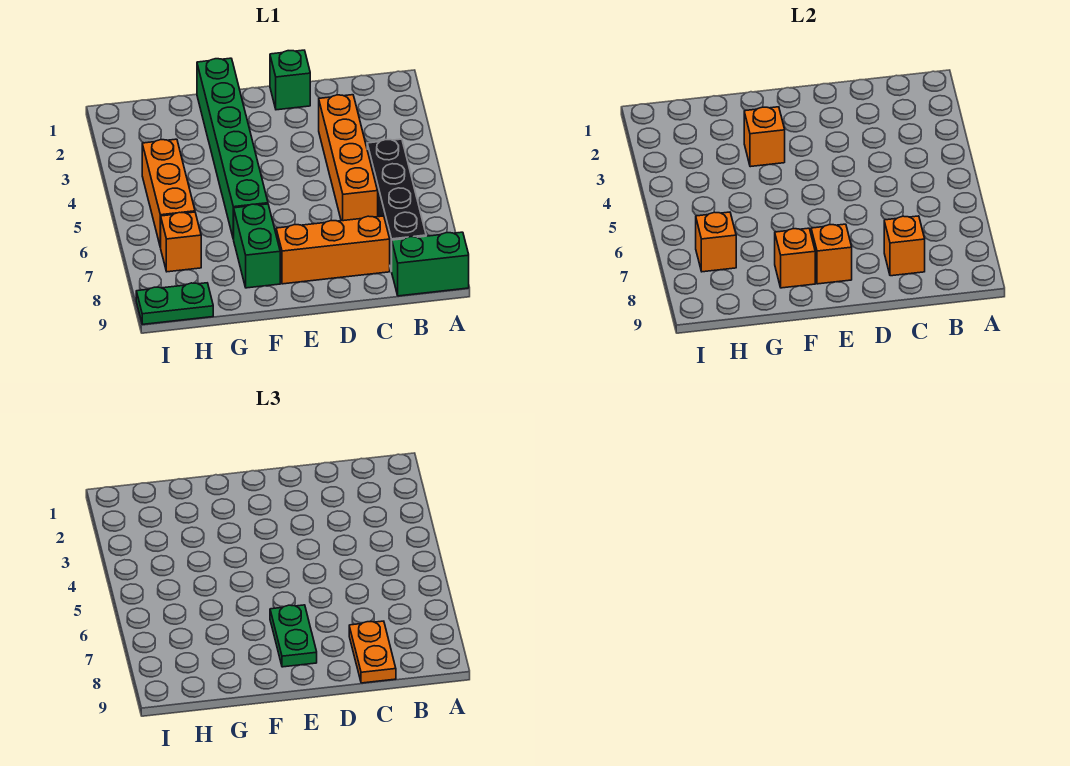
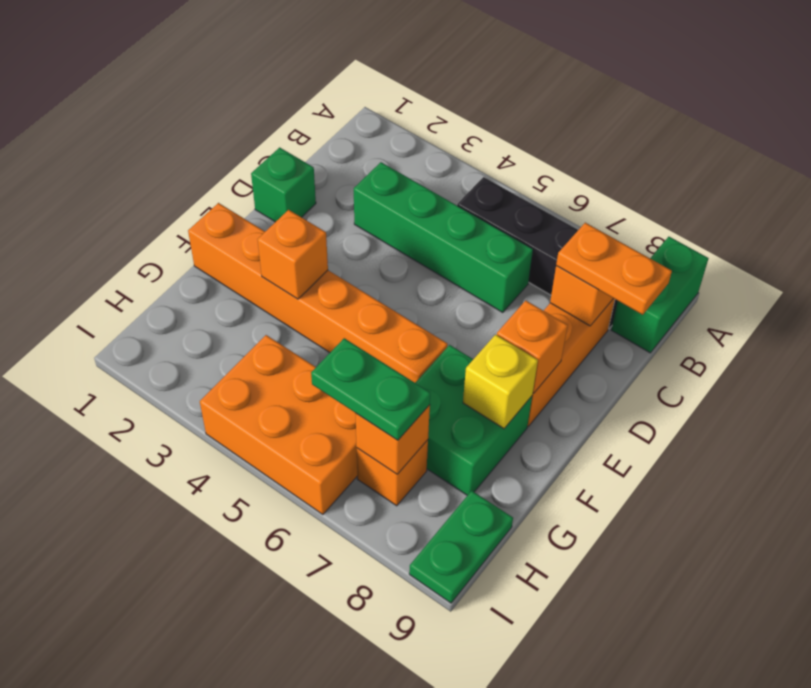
orange brick C3:C6 level 1 -> green brick C3:C6 level 1
green plate E7:E8 level 3 -> green plate H6:H7 level 3
green brick F1:F6 level 1 -> orange brick F1:F6 level 1
green brick F7:F8 level 1 -> green brick F7:G8 level 1
orange brick F8 level 2 -> yellow brick F8 level 2
orange brick H4:H6 level 1 -> orange brick H4:I6 level 1

